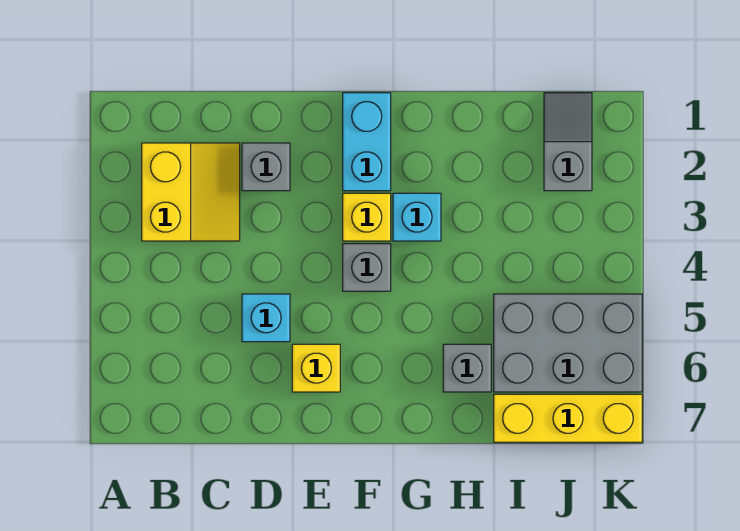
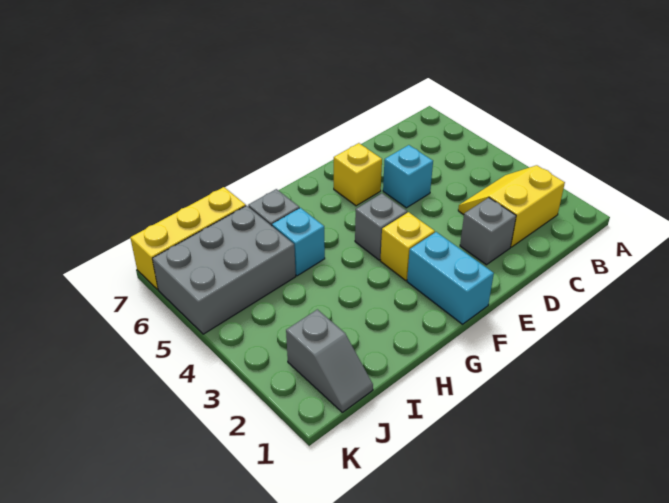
yellow slope B2:C3 level 1 top B -> yellow slope B2:C3 level 1 top 2
cyan brick G3 level 1 -> cyan brick H5 level 1

